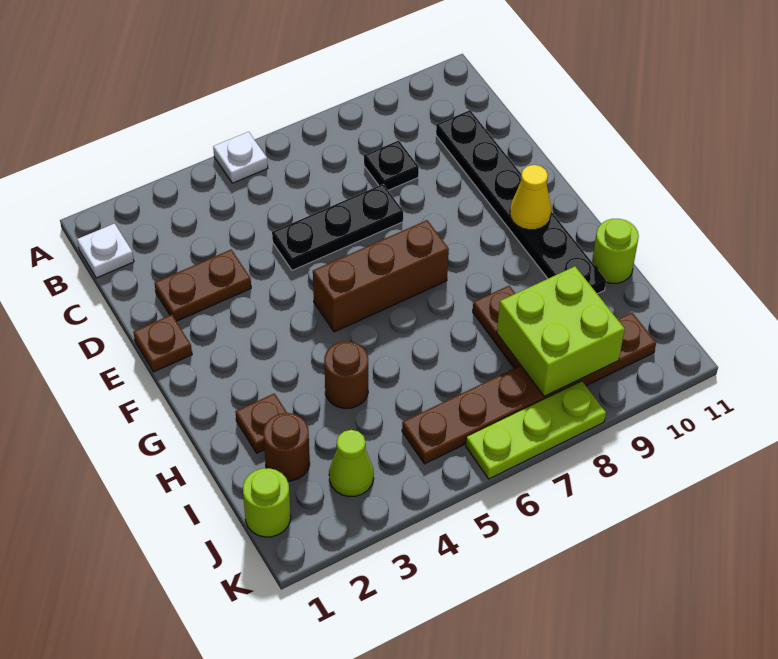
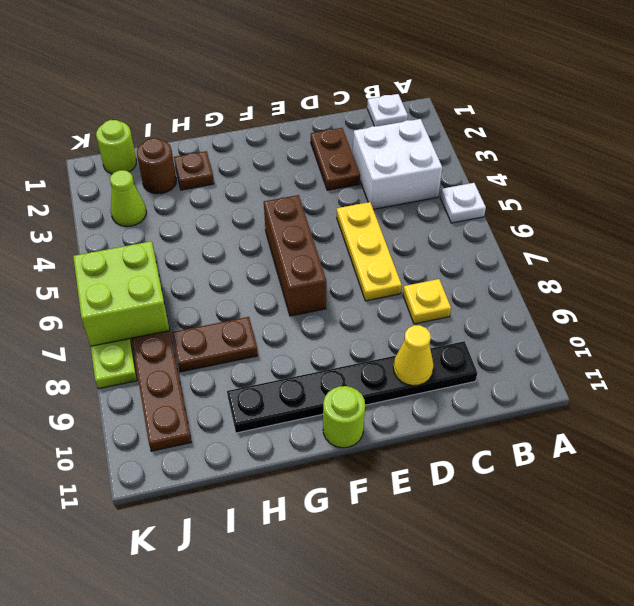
none -> white brick B3:C4 level 1
black plate C8 level 1 -> yellow plate C8 level 1
black plate D5:D7 level 1 -> yellow plate D5:D7 level 1
brown plate E1 level 1 -> none
yellow cone F10 level 2 -> yellow cone D10 level 2
brown round brick H4 level 1 -> none
lime round brick H11 level 1 -> lime round brick F11 level 1
lime brick I8:J9 level 2 -> lime brick J6:K7 level 2

